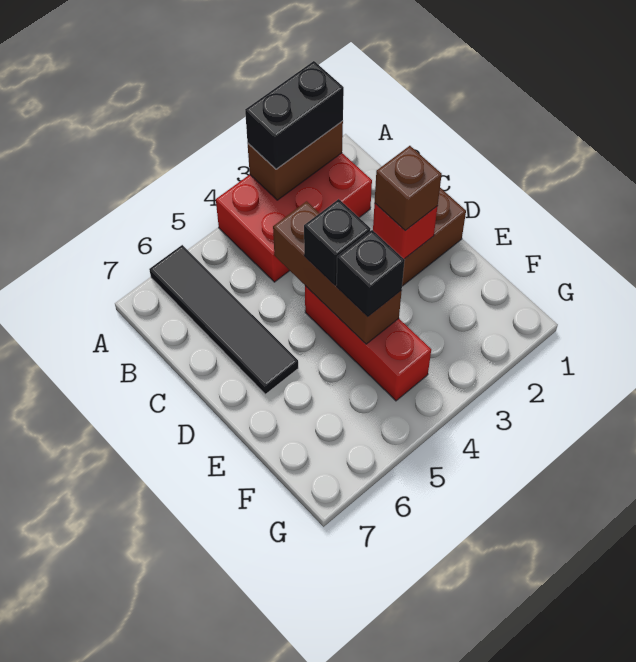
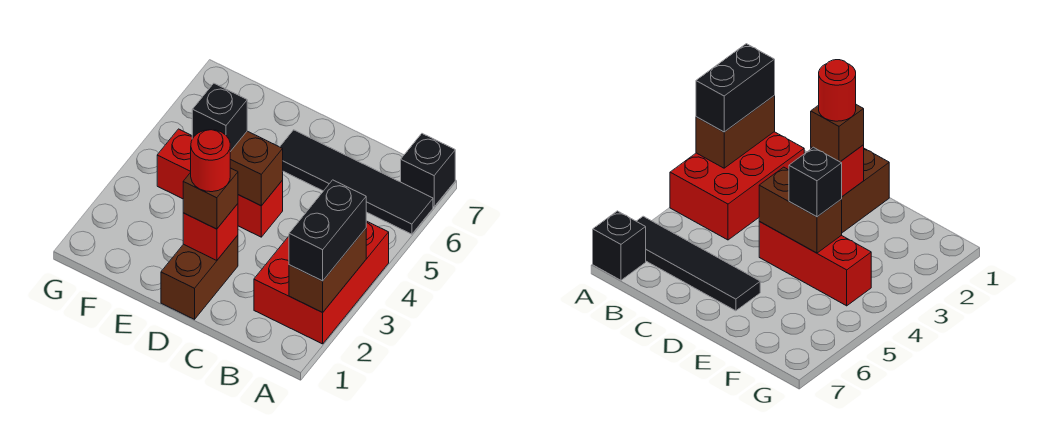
brown brick C4:E4 level 2 -> brown brick D4:E4 level 2
none -> red round brick D2 level 4
black brick D4 level 3 -> black brick A7 level 1

